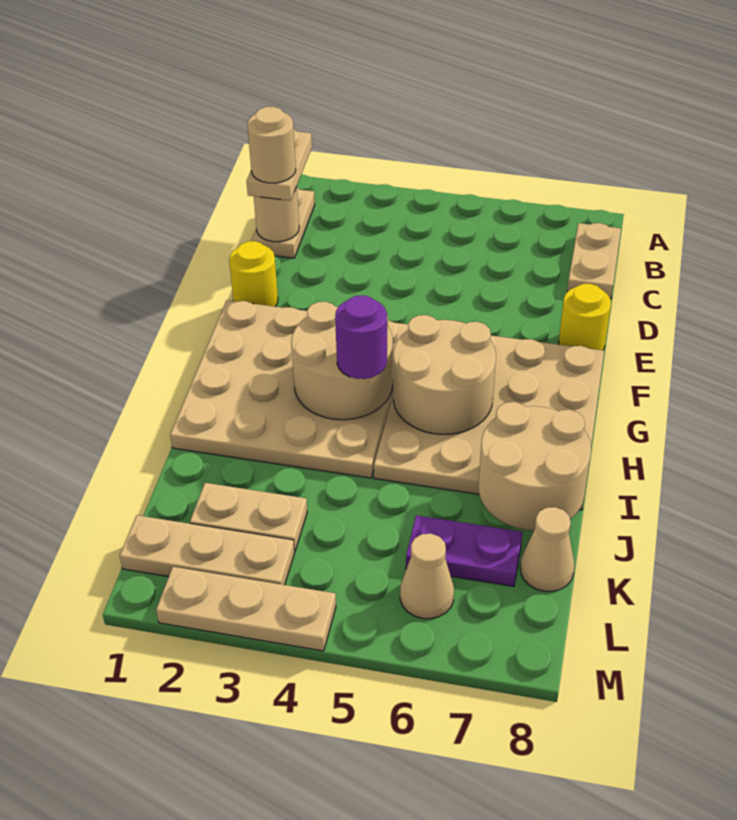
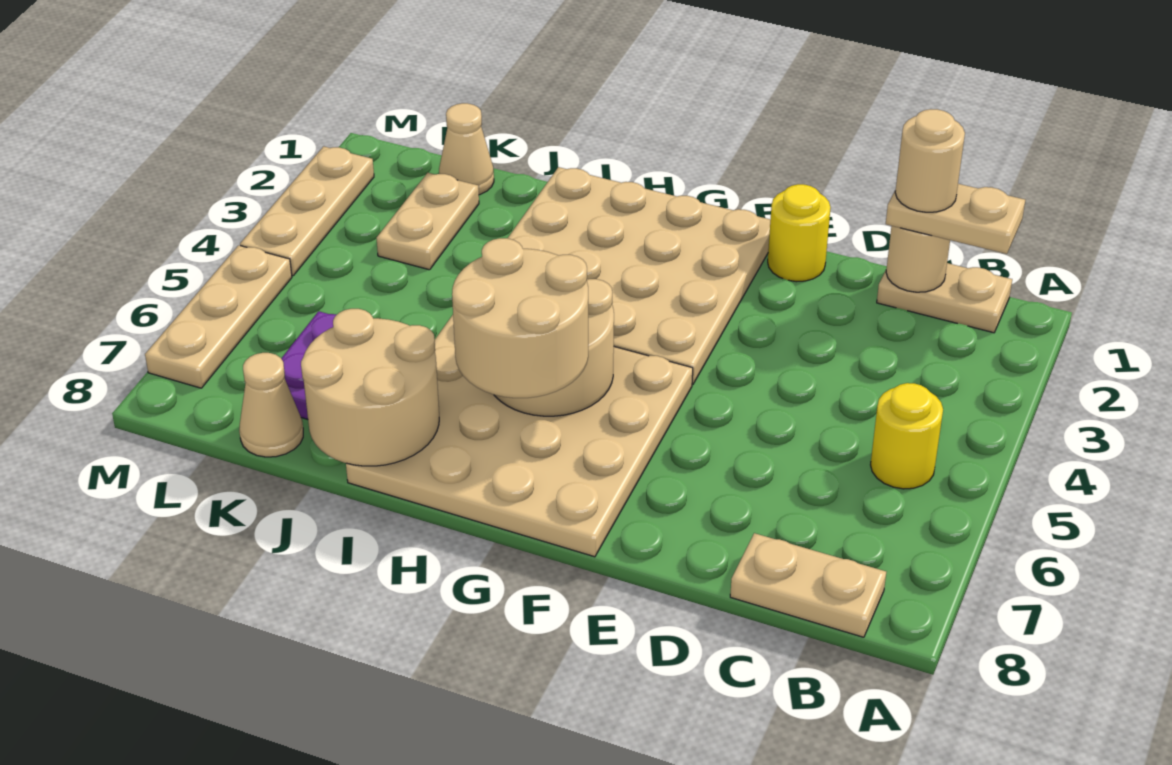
yellow round brick E8 level 1 -> yellow round brick B5 level 1
tan round brick G3:H4 level 2 -> tan round brick G6:H7 level 3
purple round brick H4 level 3 -> none
tan plate L1:L3 level 1 -> tan plate M5:M7 level 1
tan cone L6 level 1 -> tan cone K1 level 1

